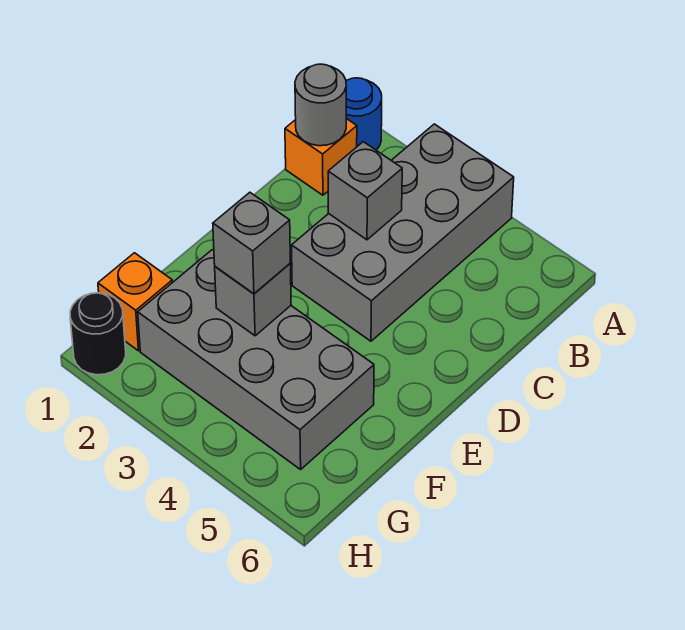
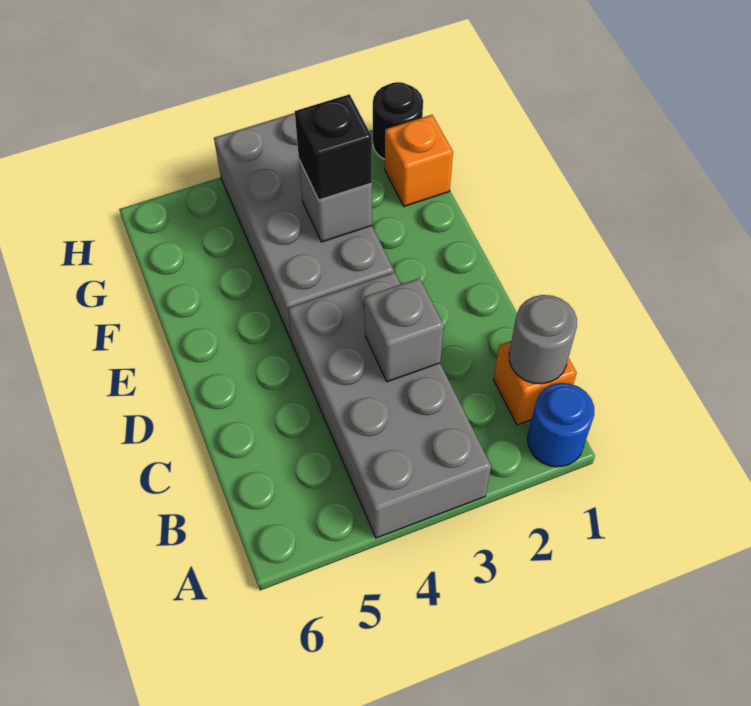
grey brick F2:G5 level 1 -> grey brick E3:H4 level 1
grey brick F3 level 3 -> black brick F3 level 3

